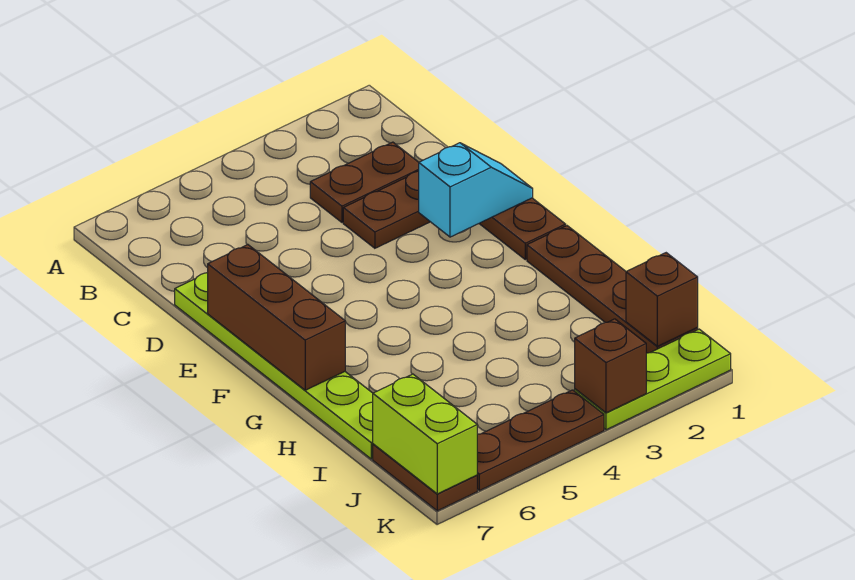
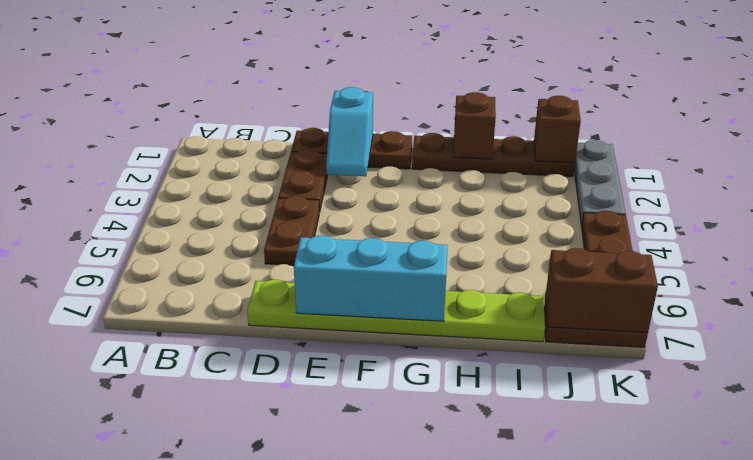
brown plate C2:C3 level 1 -> brown plate D4:D5 level 1
cyan slope E1:E2 level 2 top 2 -> cyan slope E1:E2 level 2 top 1
brown brick E7:G7 level 2 -> cyan brick E7:G7 level 2
lime brick J7:K7 level 2 -> brown brick J7:K7 level 2
lime plate K1:K3 level 1 -> grey plate K1:K3 level 1
brown brick K3 level 2 -> brown brick H1 level 2

